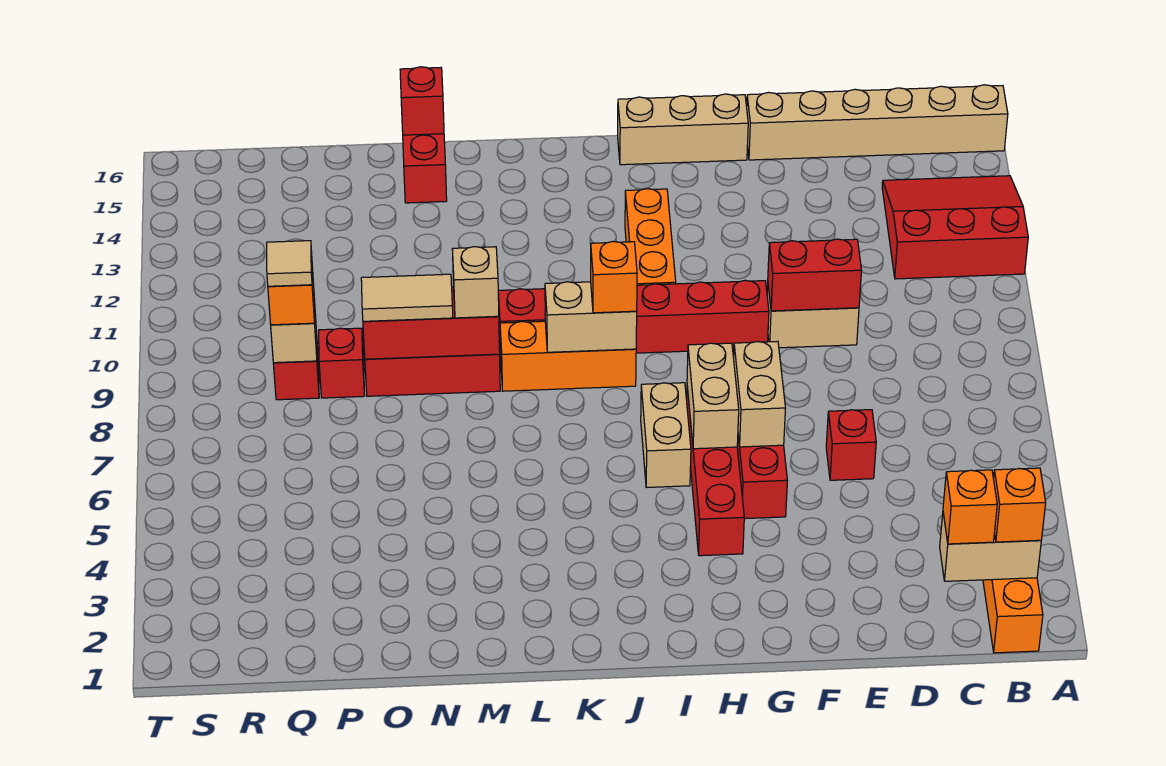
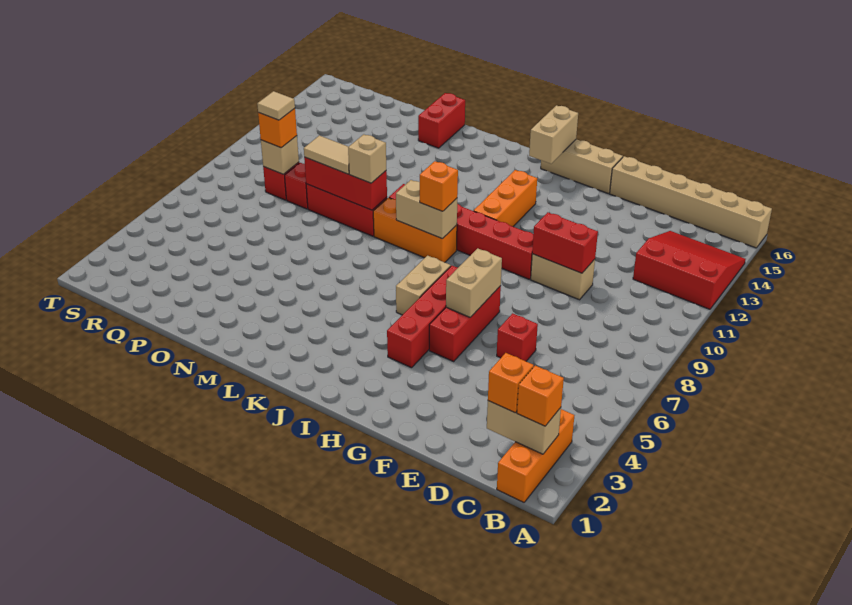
tan brick H6:H7 level 2 -> tan brick I15:I16 level 2
red brick N16 level 2 -> none

